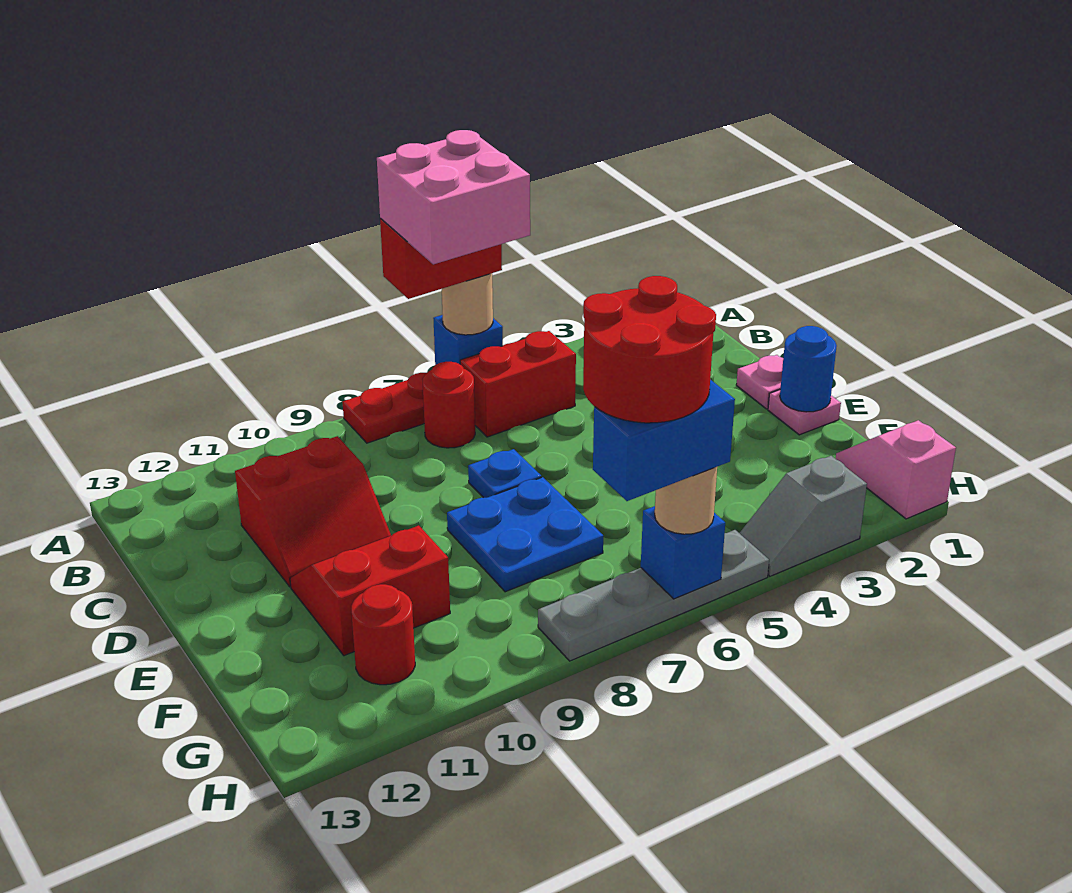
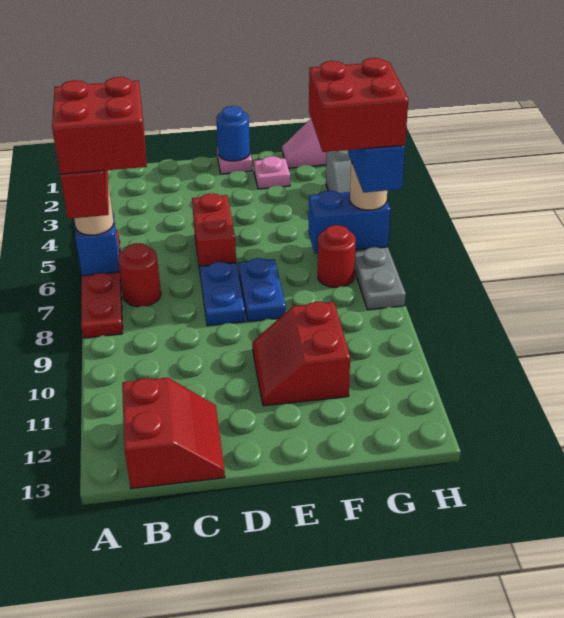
pink brick A6:B7 level 5 -> red brick A6:B7 level 5
red brick B5:B6 level 1 -> red brick D5:D6 level 1
red slope C10:D11 level 1 top C -> red slope B12:C13 level 1 top B
pink plate D1 level 1 -> pink plate F2 level 1
blue plate D7 level 1 -> blue plate D7:D8 level 1
blue plate E7:F8 level 1 -> blue plate E7:E8 level 1
red round brick G6:H7 level 5 -> red brick G6:H7 level 5
red round brick G11 level 1 -> red round brick G7 level 1
blue brick H6 level 2 -> blue brick G6:H6 level 2

